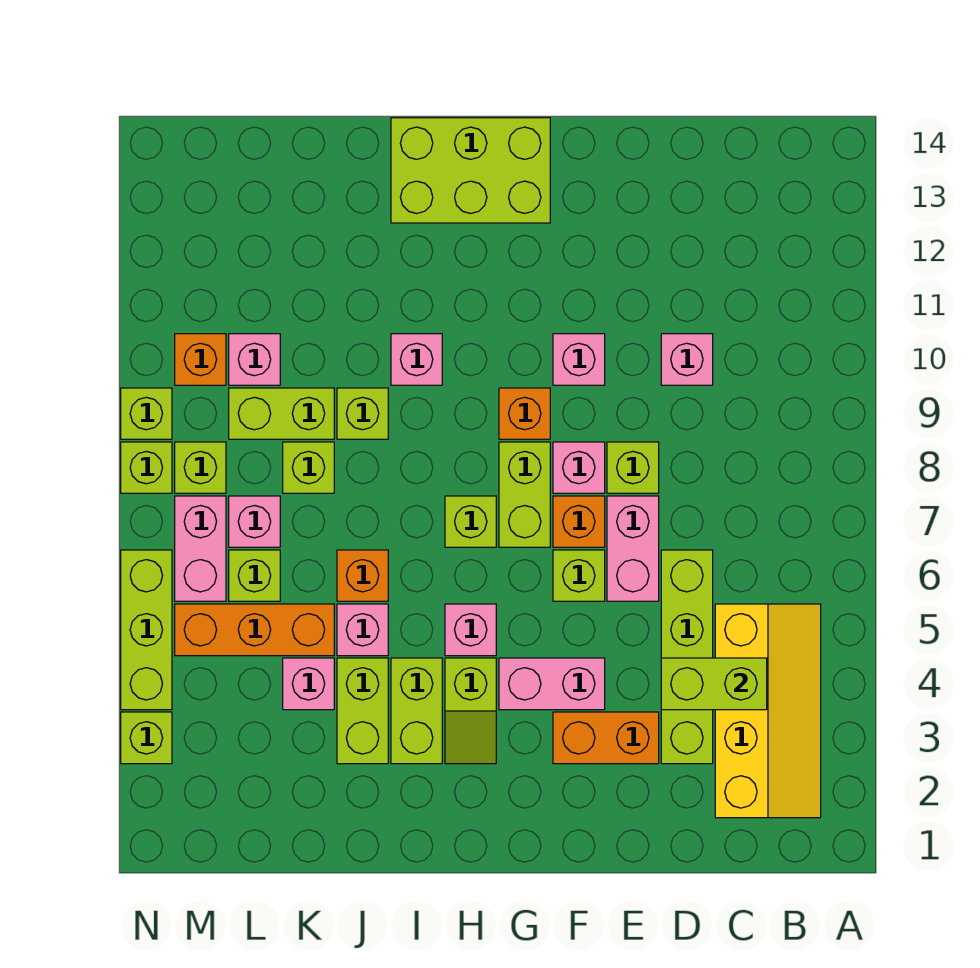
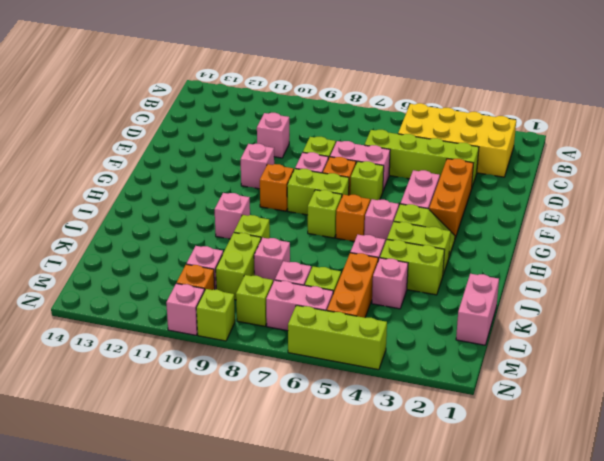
yellow slope B2:C5 level 1 top C -> yellow brick B2:C5 level 1
lime brick C4:D4 level 2 -> none
orange brick E3:F3 level 1 -> orange brick E3:G3 level 1
lime brick G13:I14 level 1 -> none
orange brick J6 level 1 -> orange brick H6 level 1
none -> pink brick K1:L1 level 1
lime brick K8 level 1 -> pink brick K8 level 1
lime brick N3 level 1 -> none
lime brick N8 level 1 -> none
none -> pink brick N10 level 1

